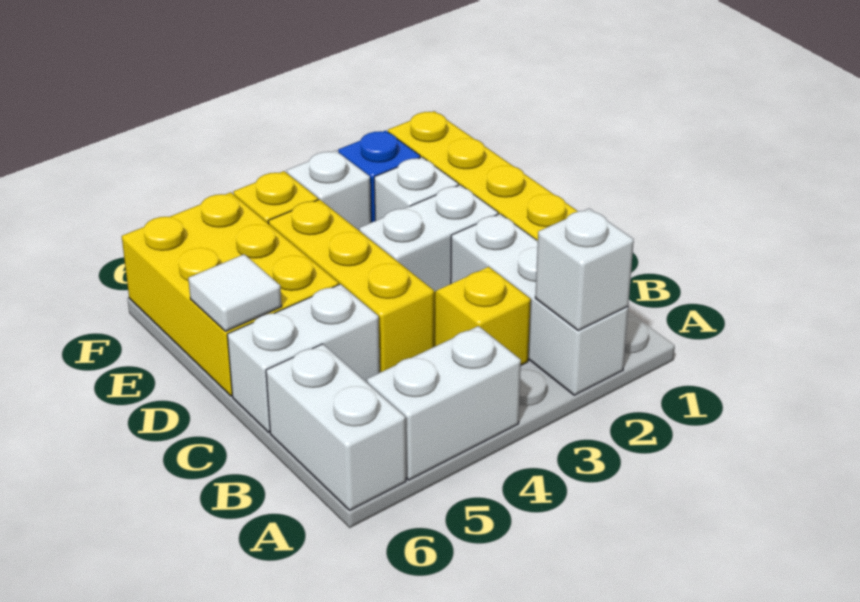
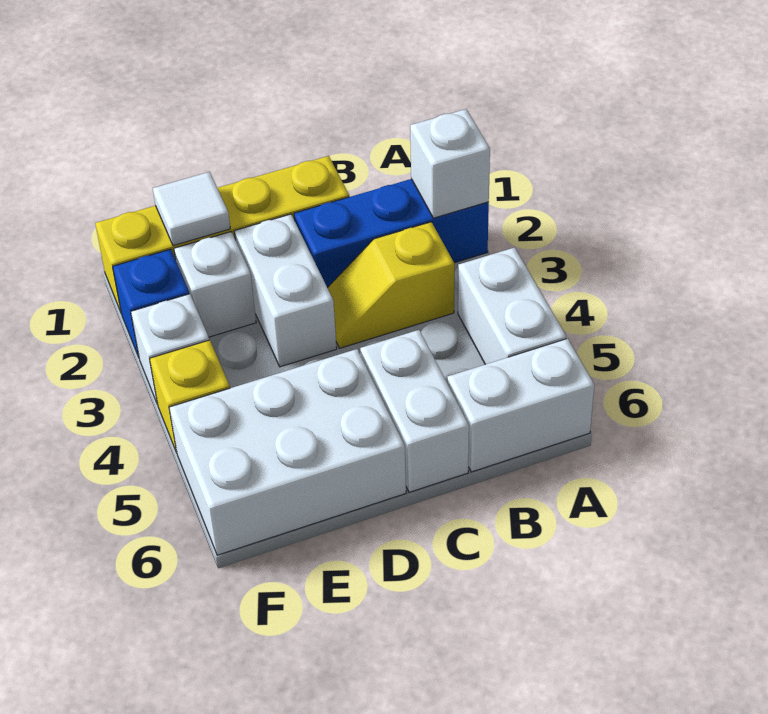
white brick A2:C2 level 1 -> blue brick A2:C2 level 1
yellow brick C4:E4 level 1 -> none
yellow brick D5:F6 level 1 -> white brick D5:F6 level 1
white tile D6 level 2 -> white tile E1 level 2

